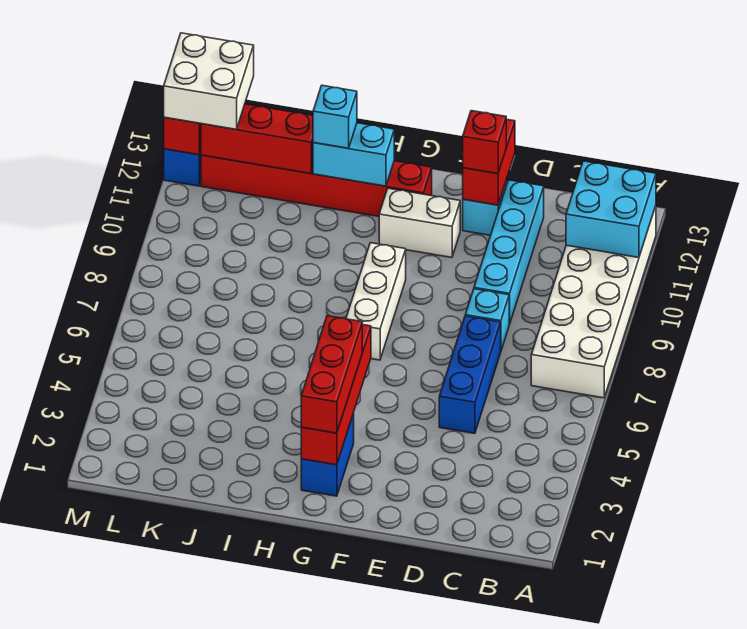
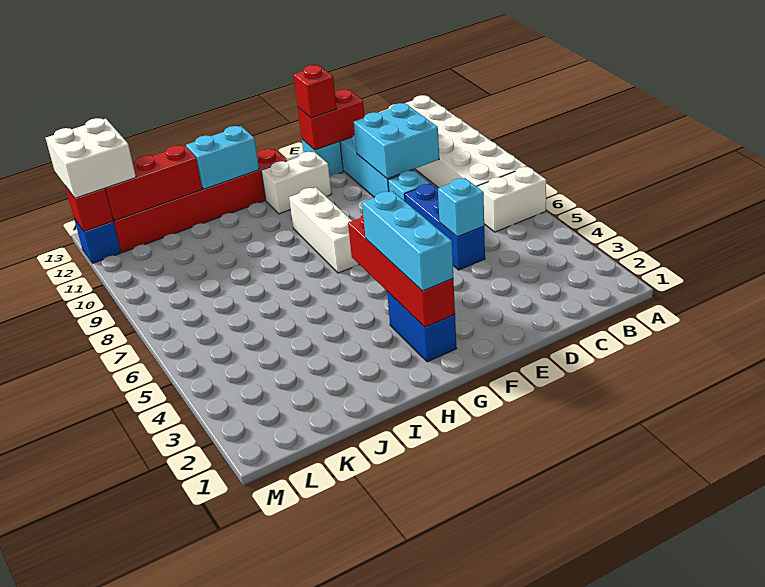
none -> white brick A6:B6 level 1
cyan brick A11:B12 level 2 -> cyan brick C9:D10 level 2
red brick E12:E13 level 2 -> red brick D12:E12 level 2
red brick G2:G4 level 3 -> cyan brick G2:G4 level 3
cyan brick I12 level 3 -> cyan brick D5 level 2

